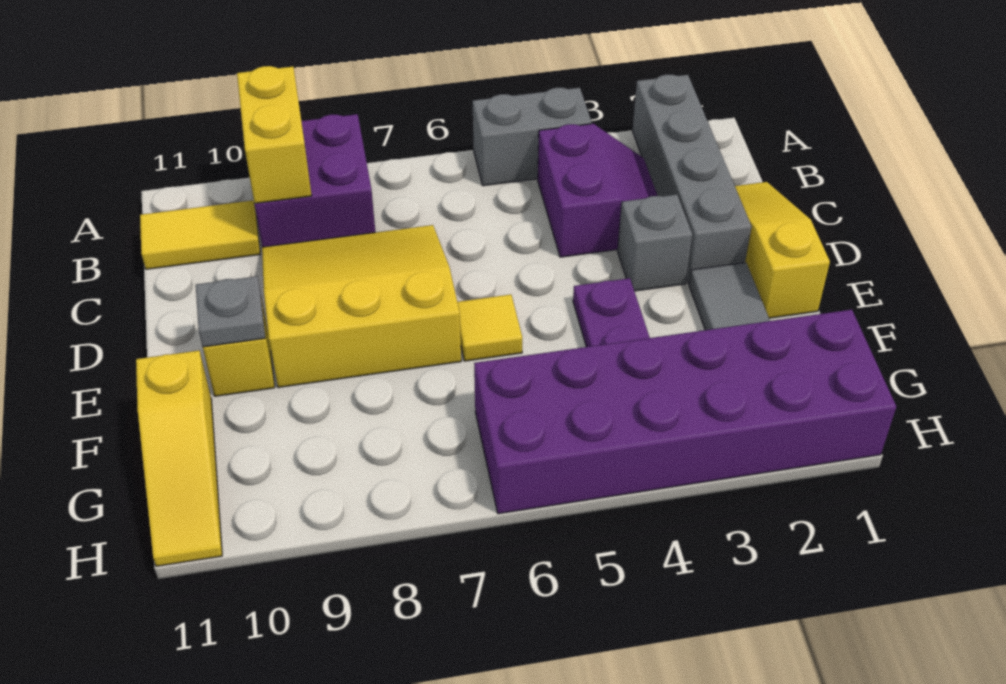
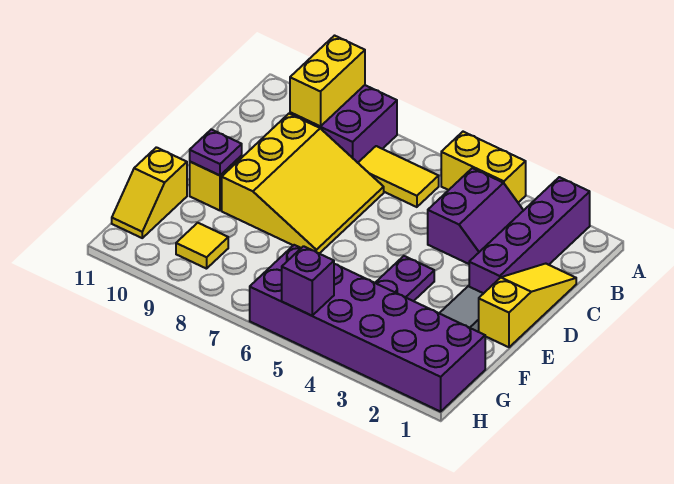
grey brick A2:D2 level 1 -> purple brick A2:D2 level 1
grey brick A4:A5 level 1 -> yellow brick A4:A5 level 1
yellow tile B10:B11 level 1 -> yellow tile B6:B7 level 1
yellow slope C7:E9 level 1 top E -> yellow slope C7:E9 level 1 top 9
grey brick D3 level 1 -> none
yellow tile E6 level 1 -> yellow tile G9 level 1
grey plate E10 level 2 -> purple plate E10 level 2
yellow slope F11:H11 level 1 top F -> yellow slope F11:G11 level 1 top F
none -> purple brick H5 level 2

